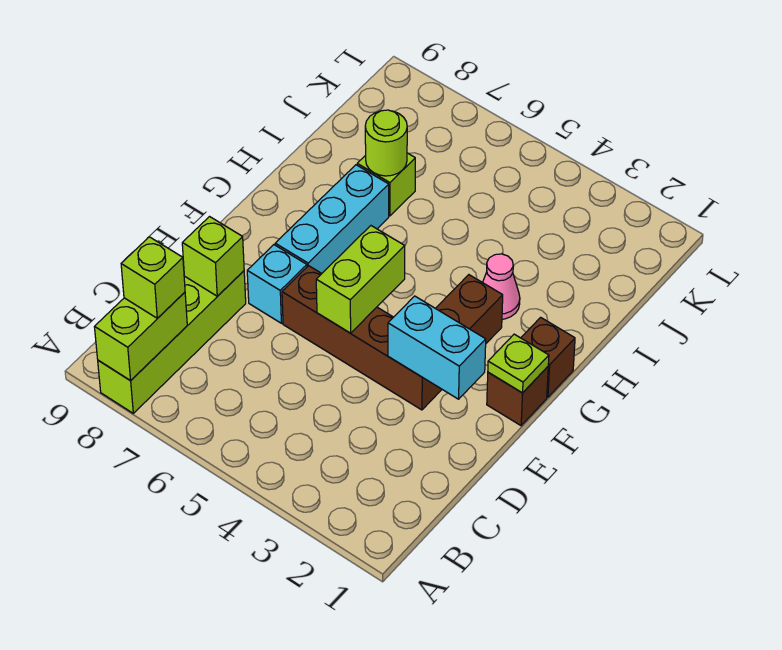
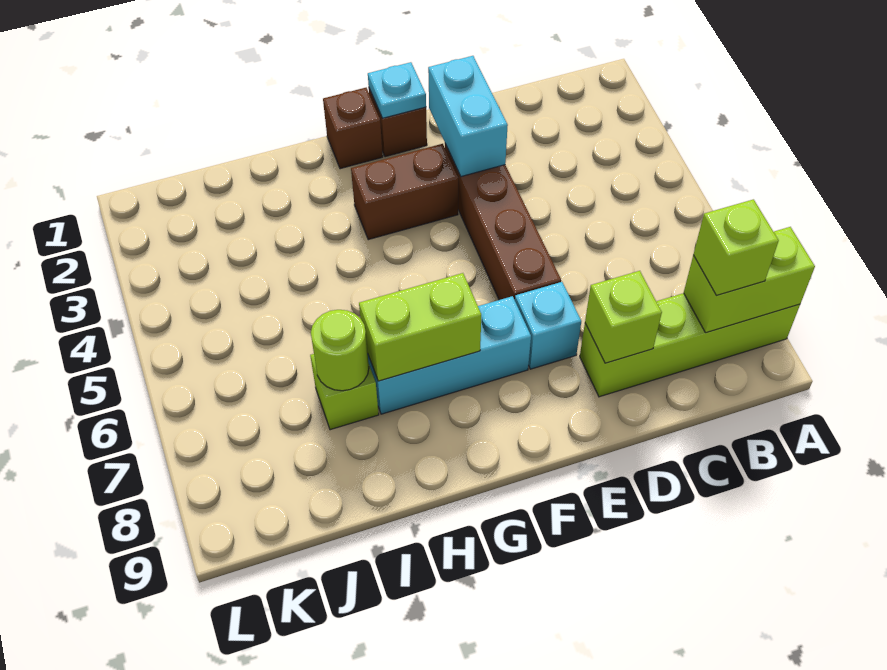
lime brick E5:F5 level 2 -> lime brick G7:H7 level 2
lime plate F1 level 2 -> cyan plate F1 level 2
pink cone H3 level 1 -> none

